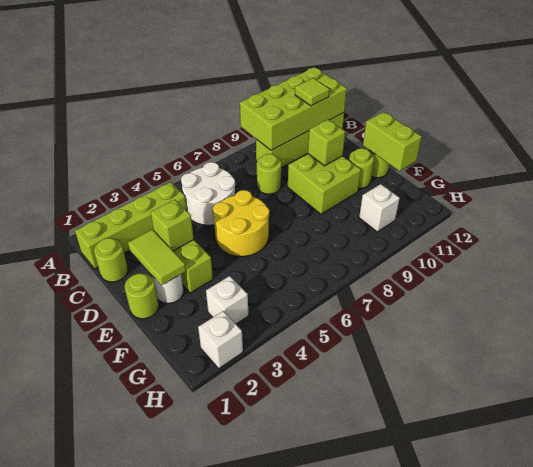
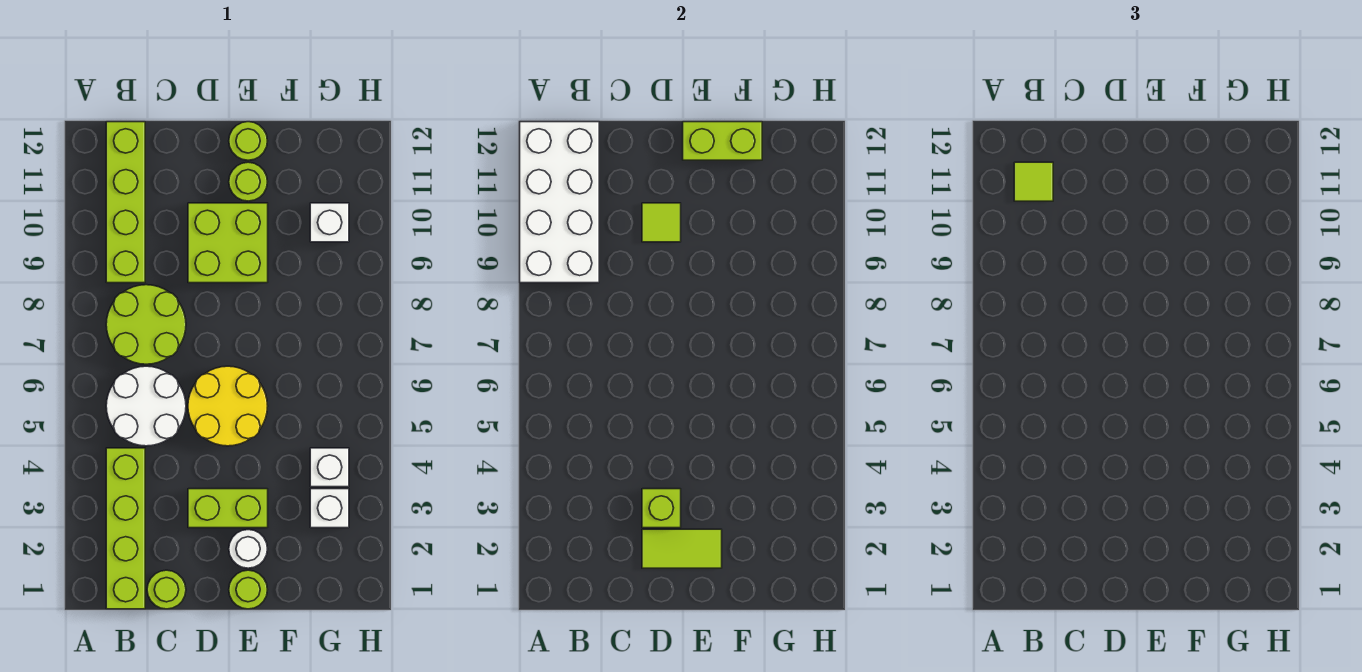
lime brick A9:B12 level 2 -> white brick A9:B12 level 2
lime round brick C8 level 1 -> lime round brick B7:C8 level 1
lime brick D10 level 2 -> lime tile D10 level 2
white brick H2 level 1 -> white brick G4 level 1

